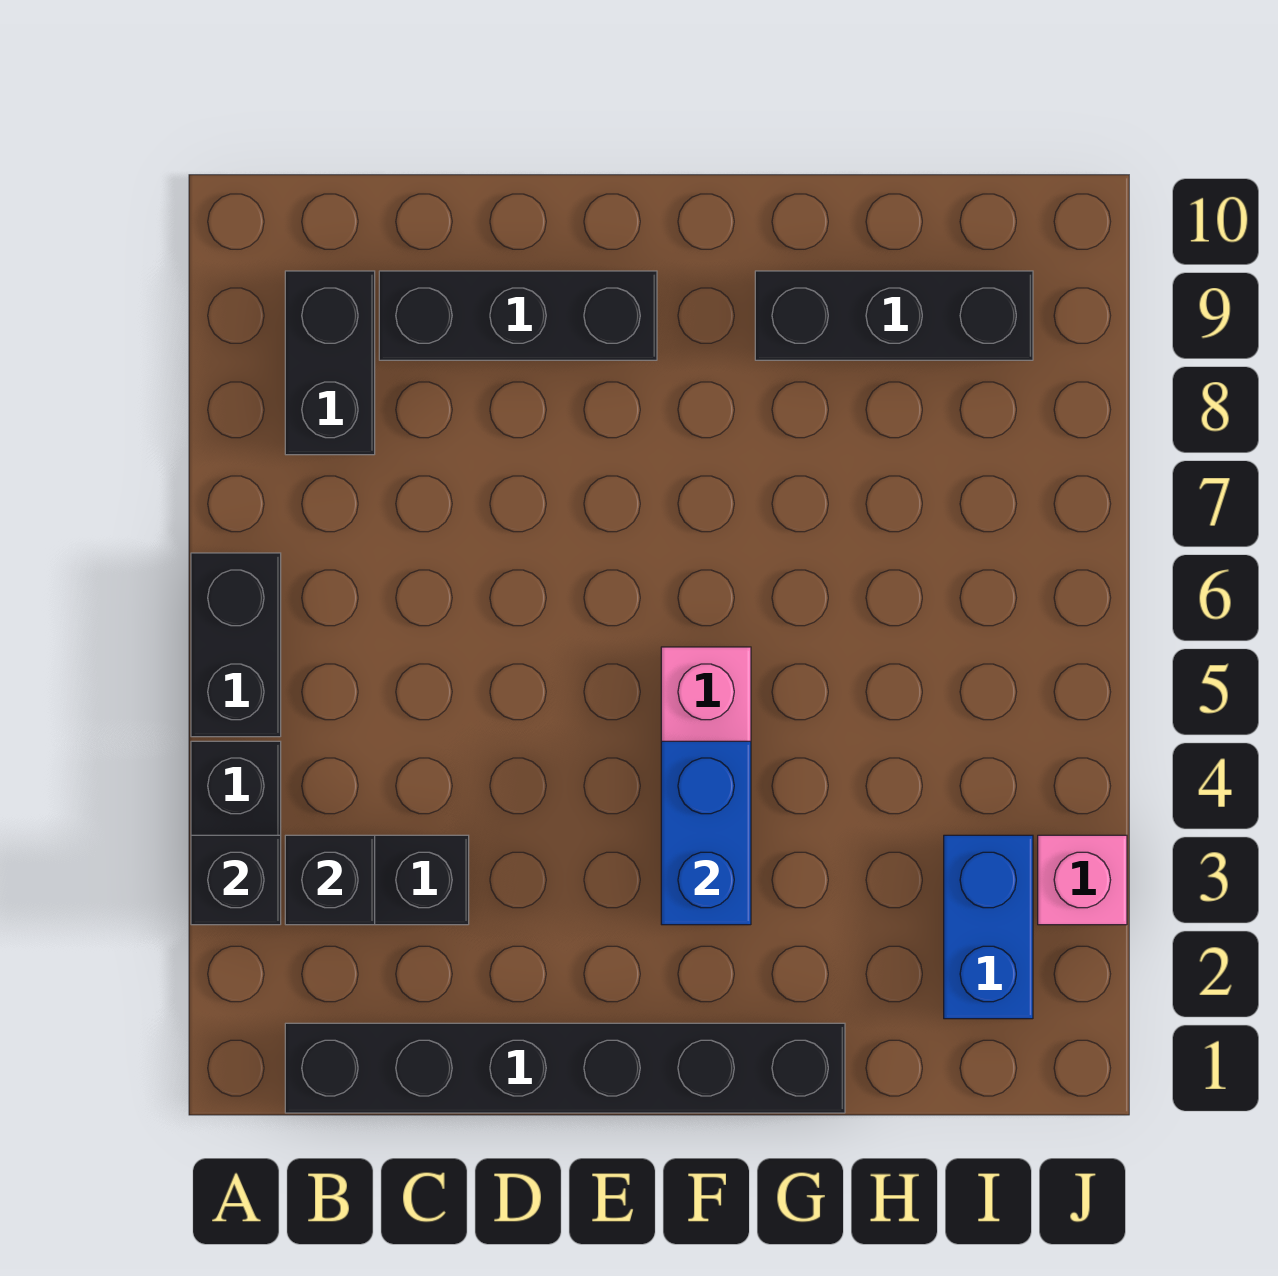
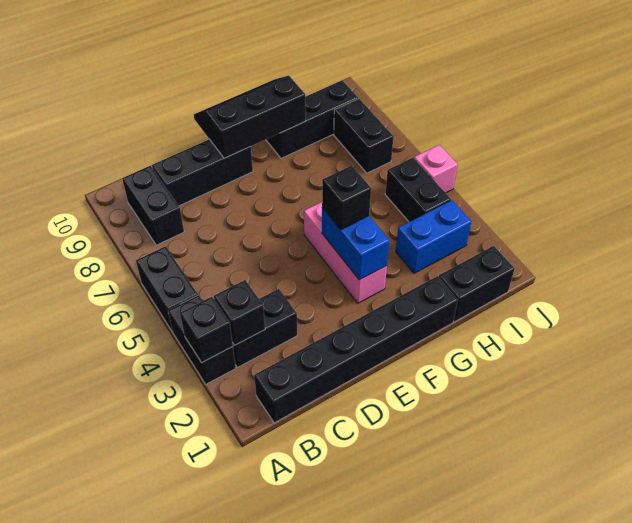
none -> black slope E9:G10 level 2 top 9
none -> black brick F4 level 3
none -> black brick H1:I1 level 1
blue brick I2:I3 level 1 -> blue brick H3:I3 level 1
none -> black brick I4:I5 level 1
none -> black brick I7:I8 level 1
pink brick J3 level 1 -> pink brick J5 level 1

